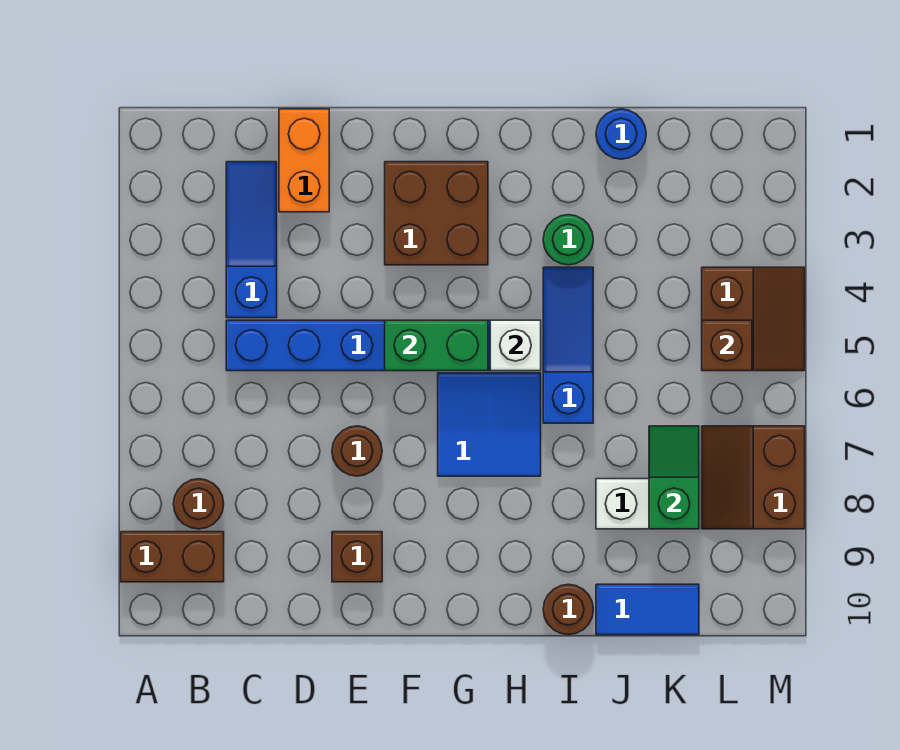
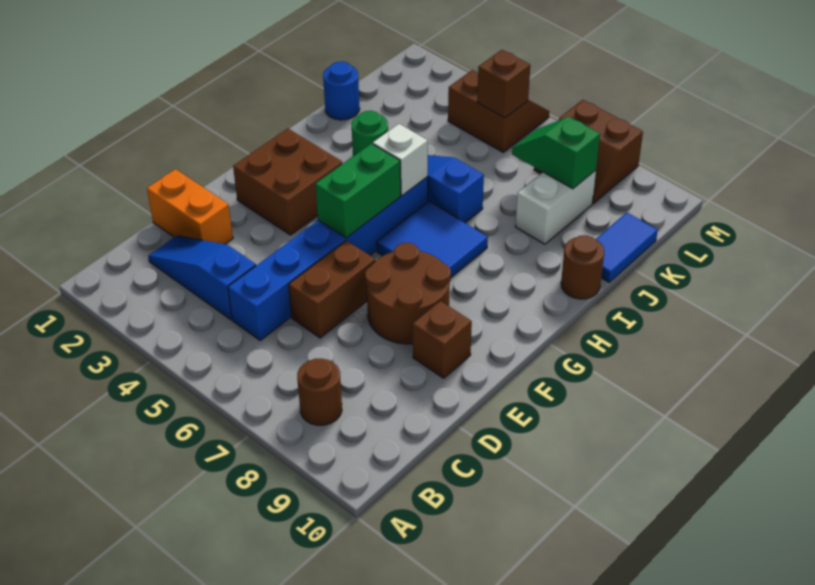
brown brick A9:B9 level 1 -> brown brick D6:E6 level 1
brown round brick E7 level 1 -> brown round brick E7:F8 level 1

